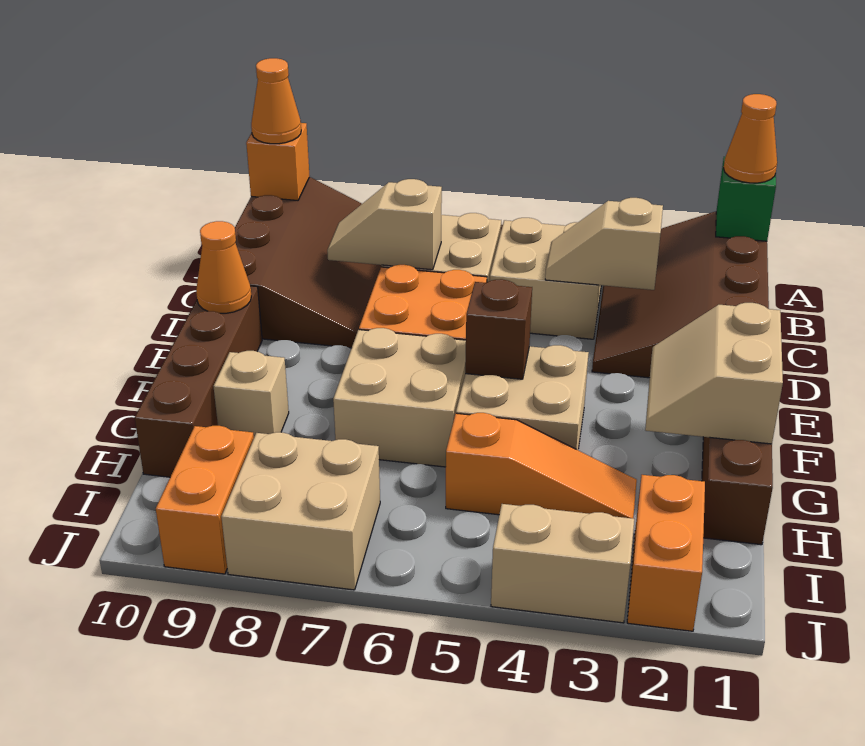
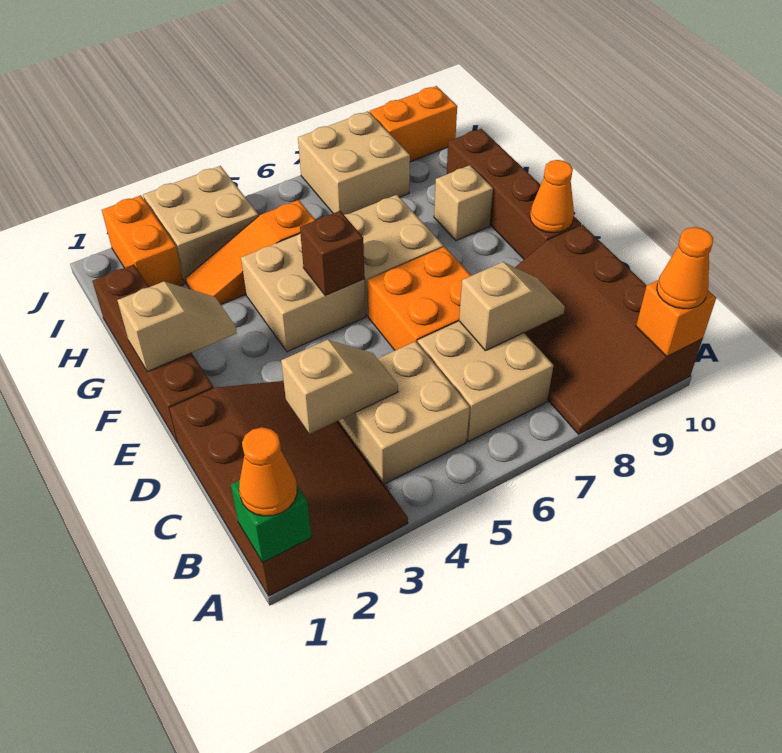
tan slope F1:G2 level 2 top 1 -> tan slope F1:F2 level 2 top 1
orange brick I9:J9 level 1 -> orange brick J9:J10 level 1
tan brick J3:J4 level 1 -> tan brick I3:J4 level 1

